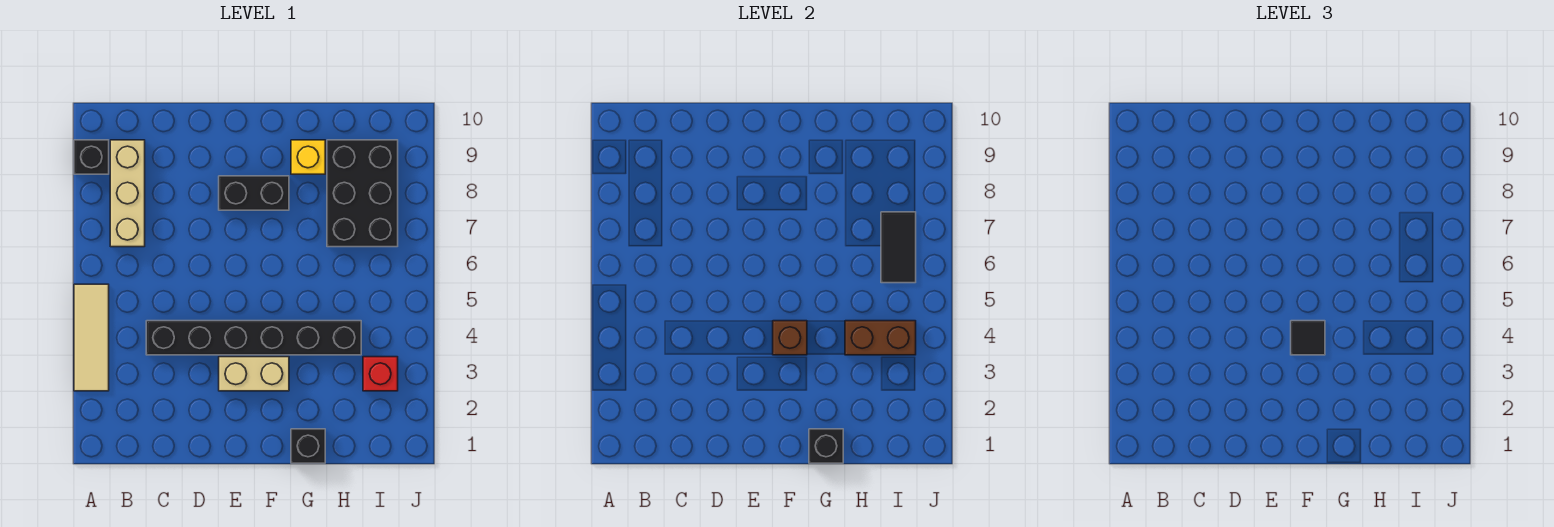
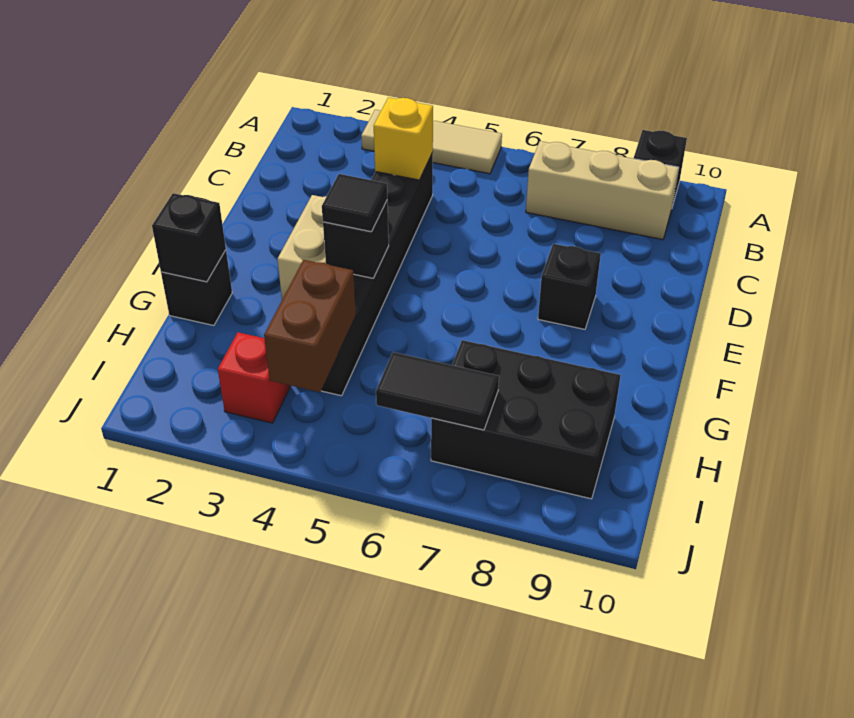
black brick E8:F8 level 1 -> black brick E8 level 1
brown brick F4 level 2 -> black brick F4 level 2
yellow brick G9 level 1 -> yellow brick C4 level 2

